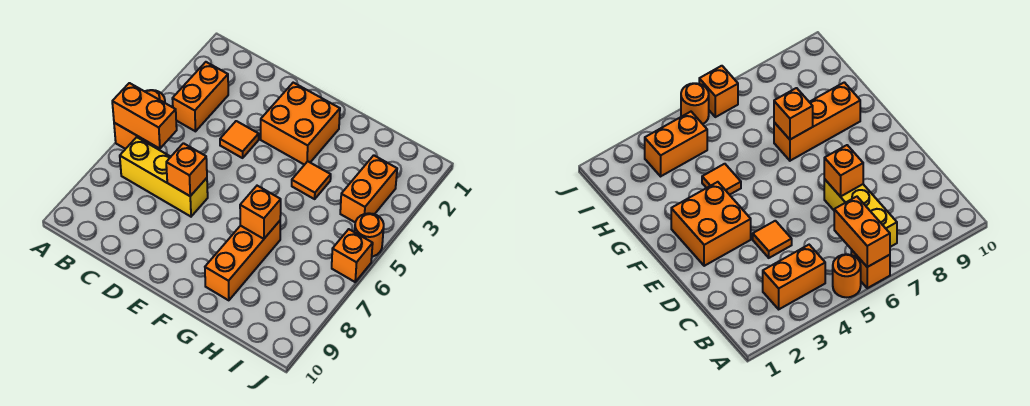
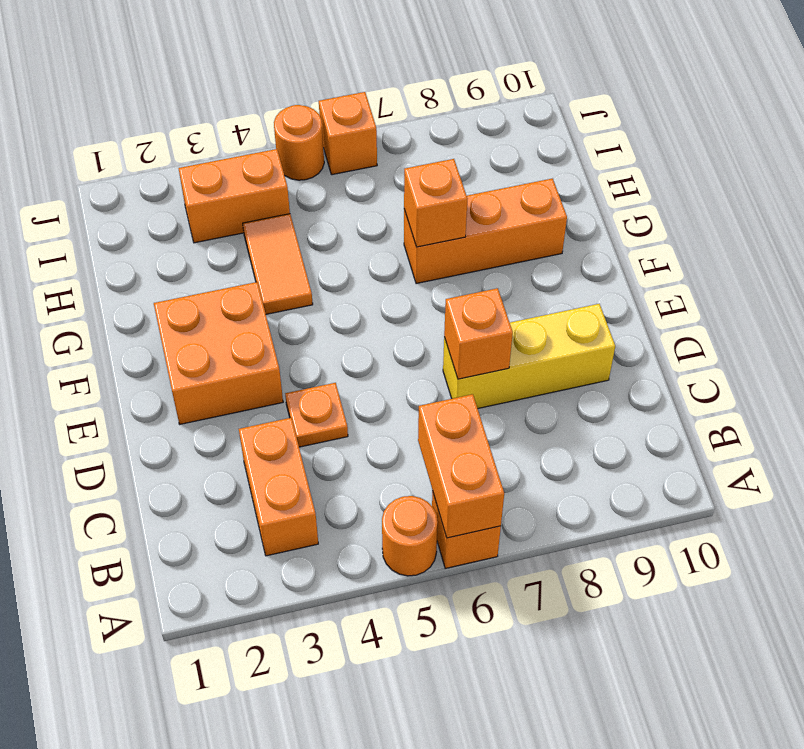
orange brick B3:B4 level 1 -> orange brick B3:C3 level 1
yellow brick B7:D7 level 1 -> yellow brick D7:D9 level 1
orange tile D4 level 1 -> orange plate D4 level 1
orange tile G4 level 1 -> orange tile G4:H4 level 1

